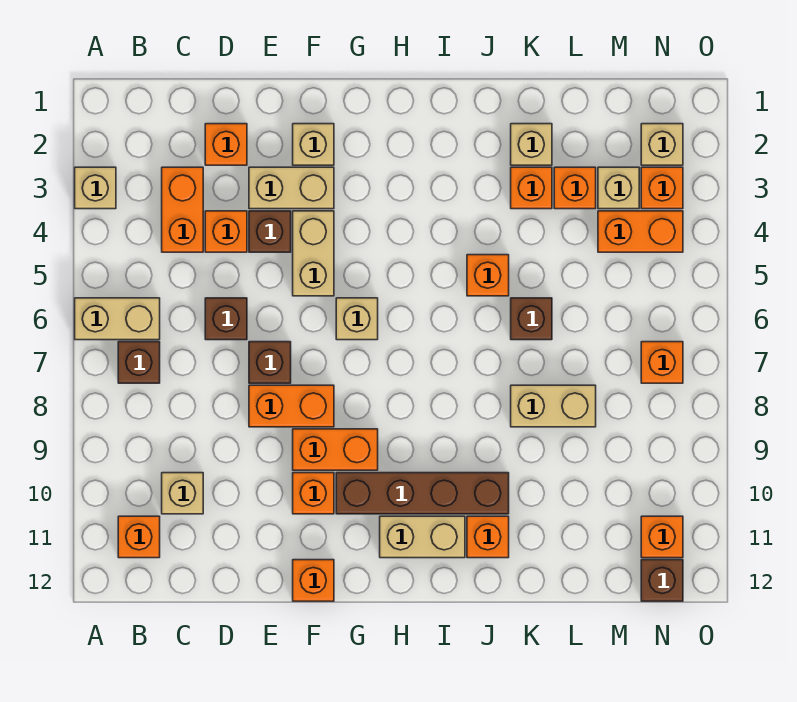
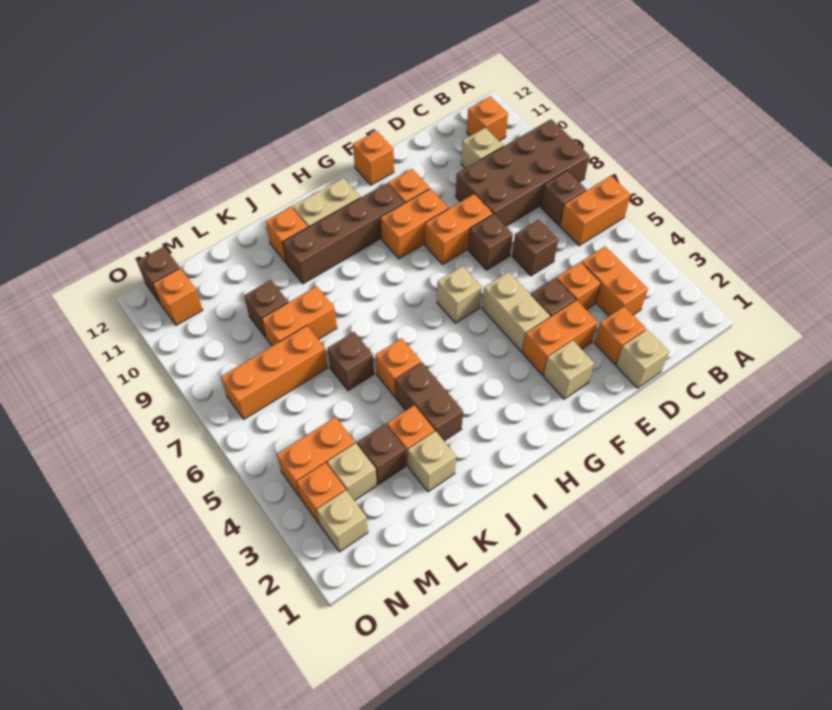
tan brick A3 level 1 -> tan brick D1 level 1
tan brick A6:B6 level 1 -> orange brick A6:B6 level 1
none -> brown brick A8:D9 level 1
tan brick E3:F3 level 1 -> orange brick E3:F3 level 1
none -> brown brick J3:J4 level 1
tan brick K8:L8 level 1 -> orange brick K8:L8 level 1
orange brick L3 level 1 -> brown brick L3 level 1
none -> brown brick L9 level 1
orange brick N7 level 1 -> orange brick L7:N7 level 1

